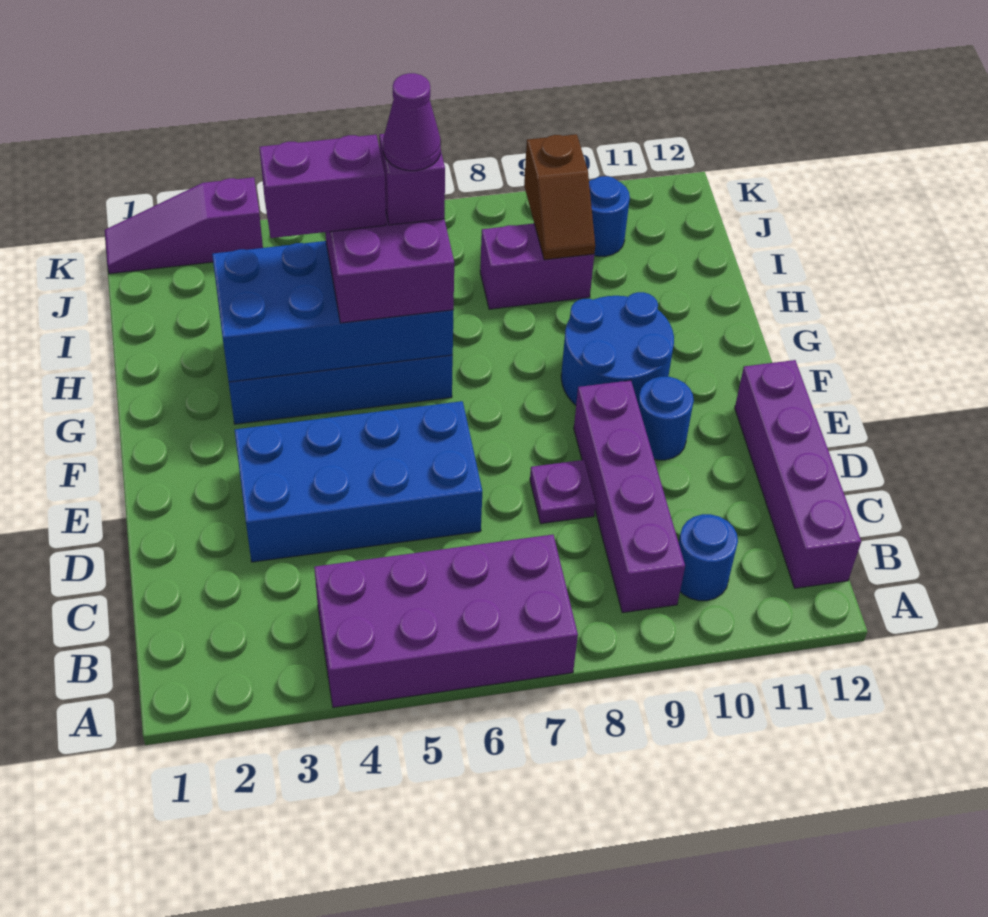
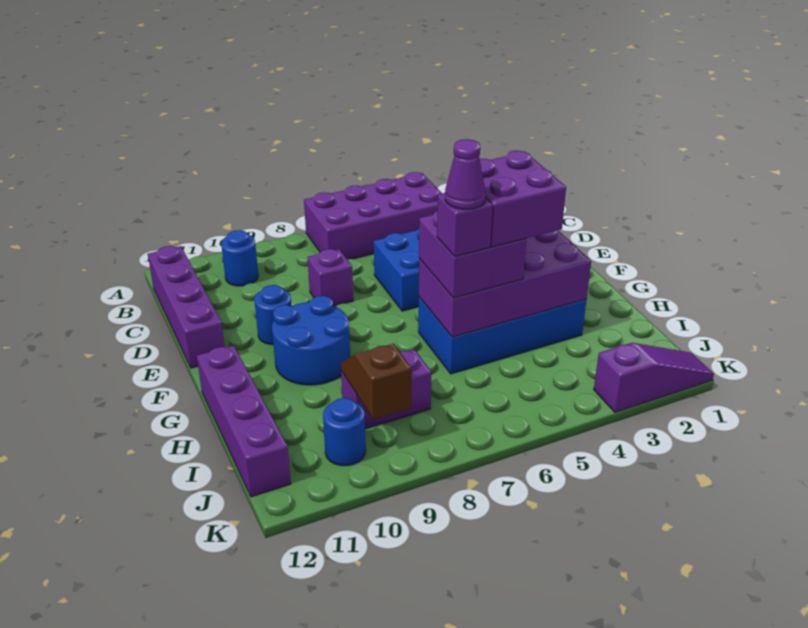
purple brick B9:E9 level 1 -> purple brick G12:J12 level 1
purple plate D8 level 1 -> purple brick D8 level 1
blue brick G3:H6 level 2 -> purple brick G3:H6 level 2
purple brick H4:H5 level 4 -> purple brick G4:H5 level 4

